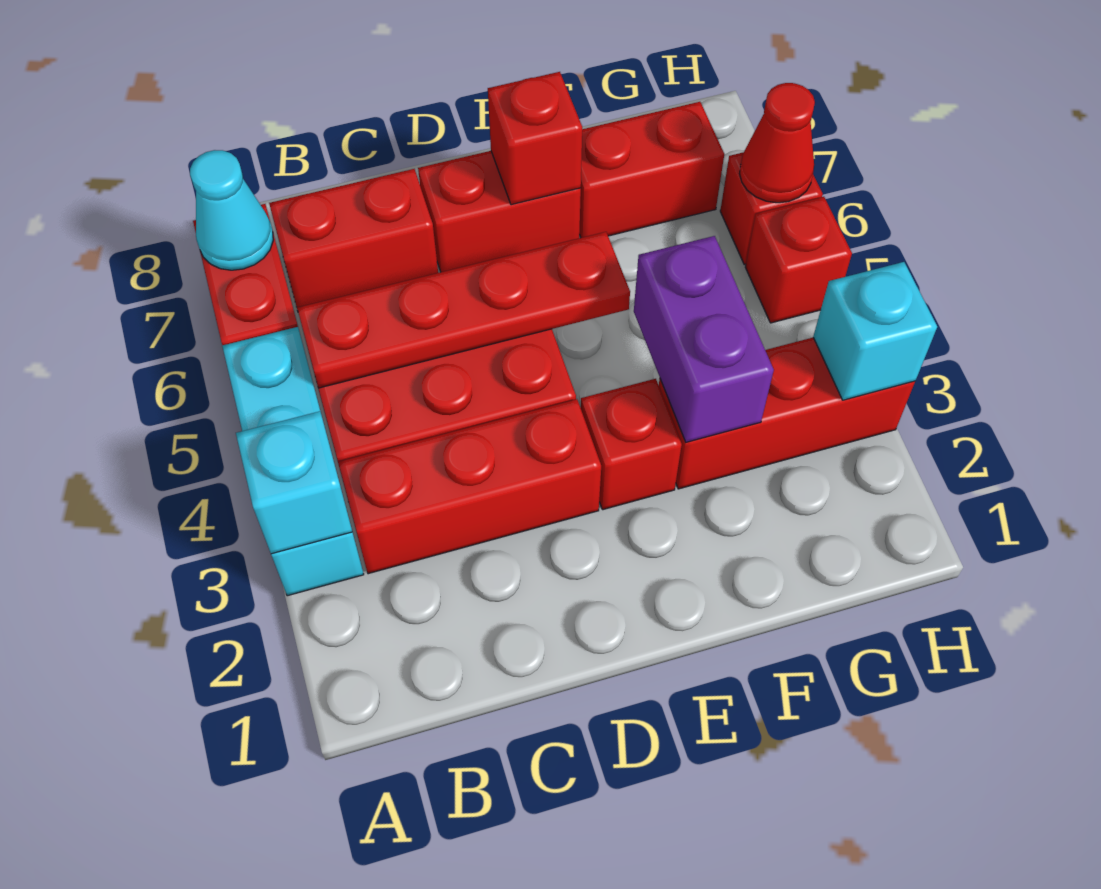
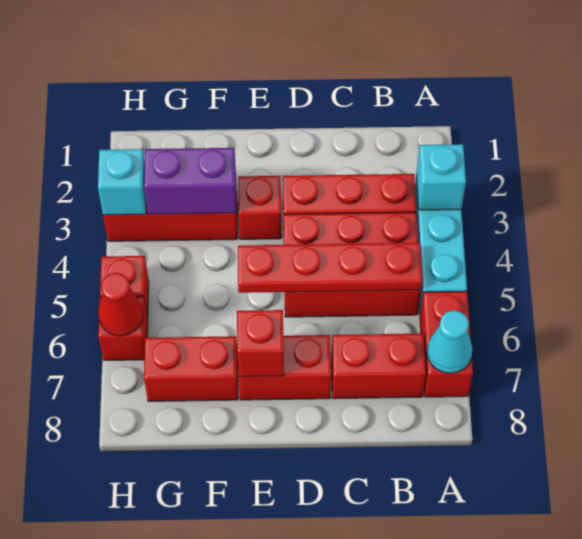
purple brick F3:F4 level 2 -> purple brick F3:G3 level 2

